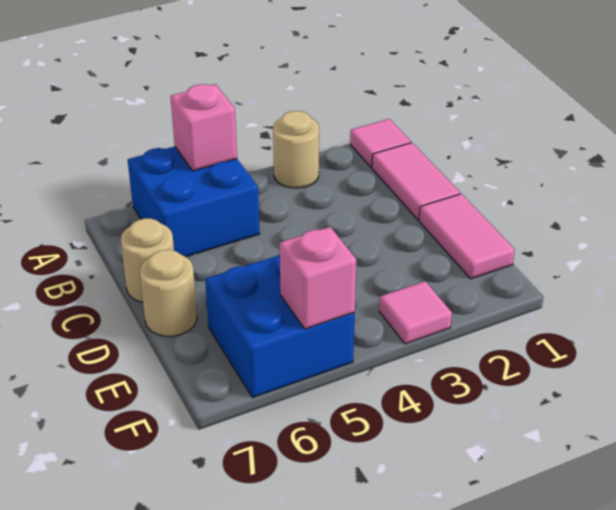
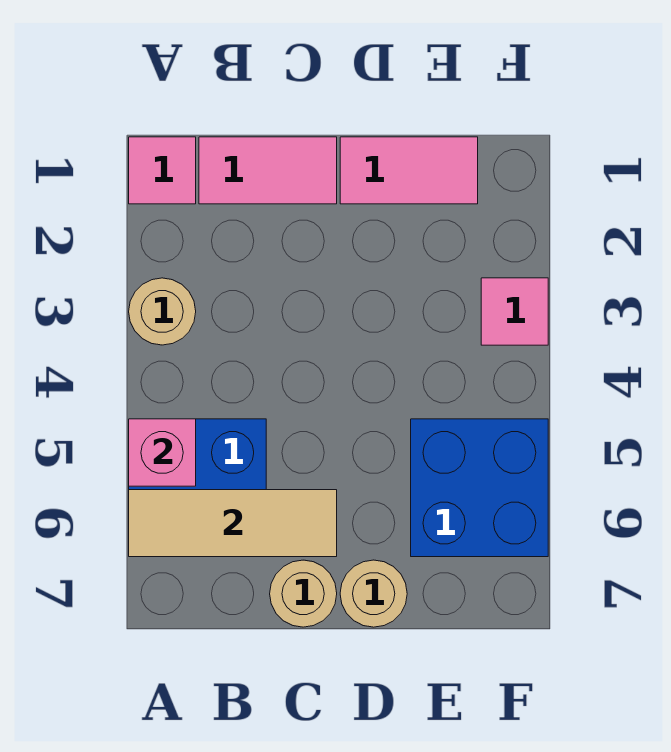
none -> tan tile A6:C6 level 2
pink brick F5 level 2 -> none

